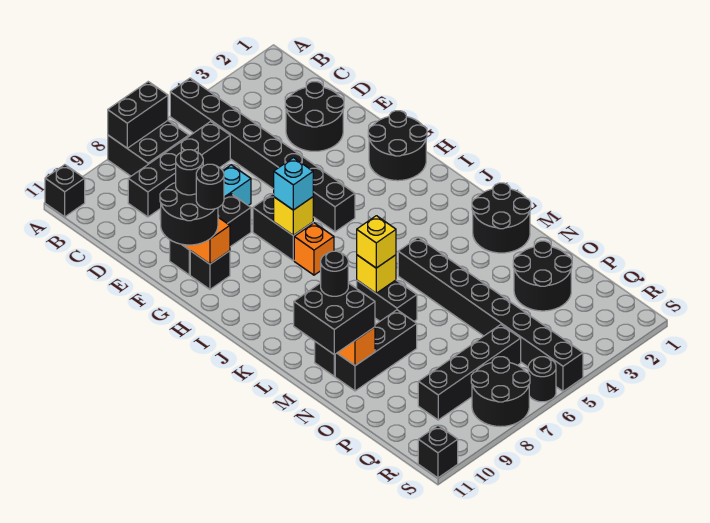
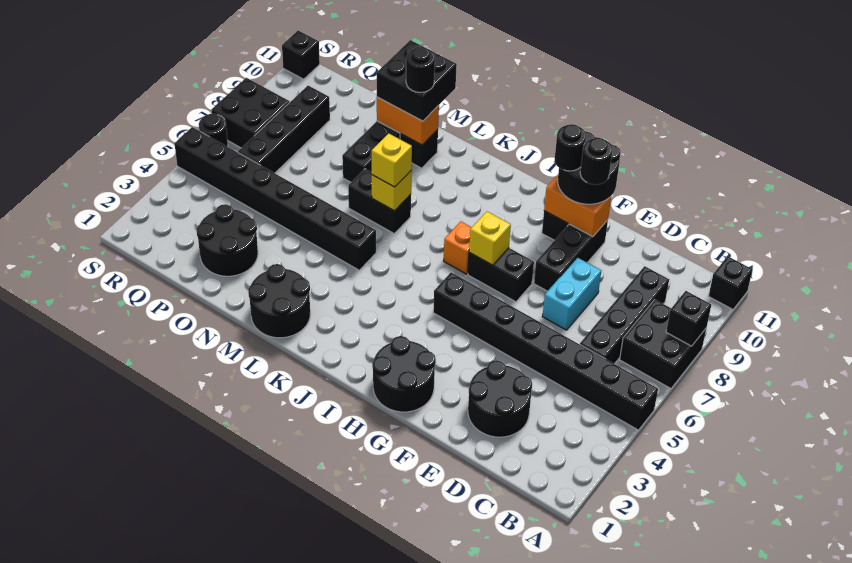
black brick A7:A8 level 2 -> black brick A8 level 2
cyan brick H7 level 3 -> none
black round brick R7:S8 level 1 -> black brick R7:S8 level 1

